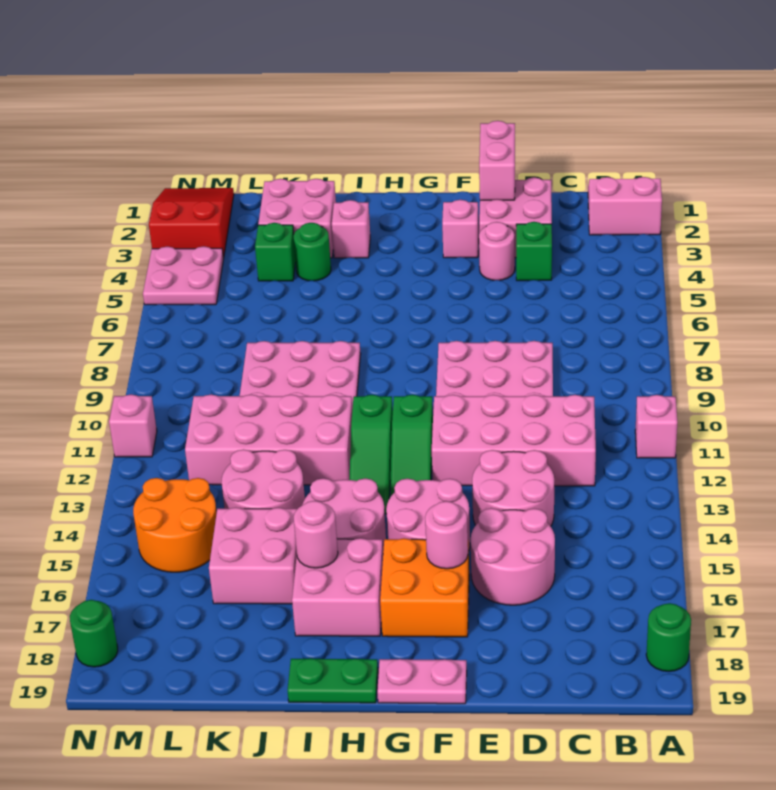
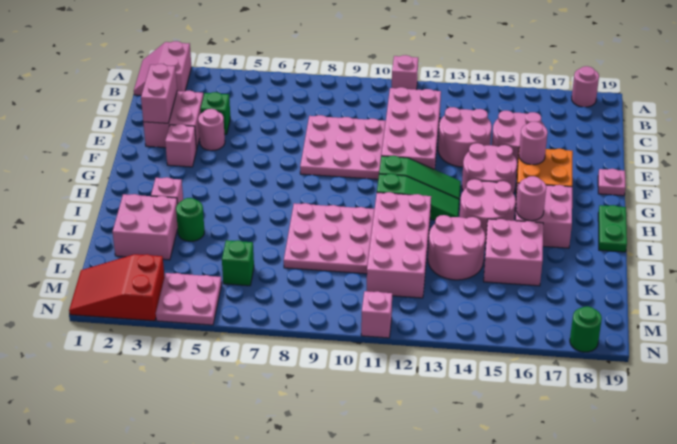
green round brick A18 level 1 -> pink round brick A18 level 1
pink brick E1:E2 level 2 -> pink brick D2:E2 level 2
pink plate F19:G19 level 1 -> pink plate F19 level 1
green brick K4 level 1 -> green brick L6 level 1
orange round brick L14:M15 level 1 -> none

